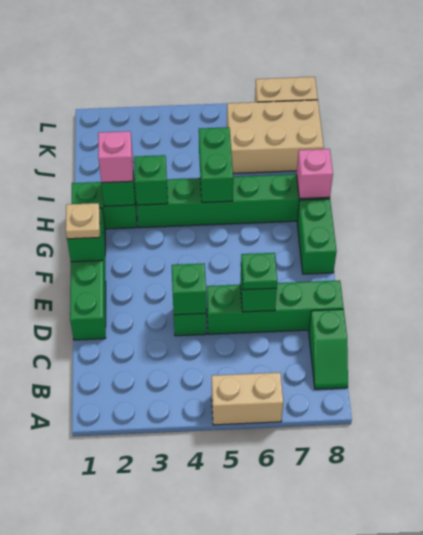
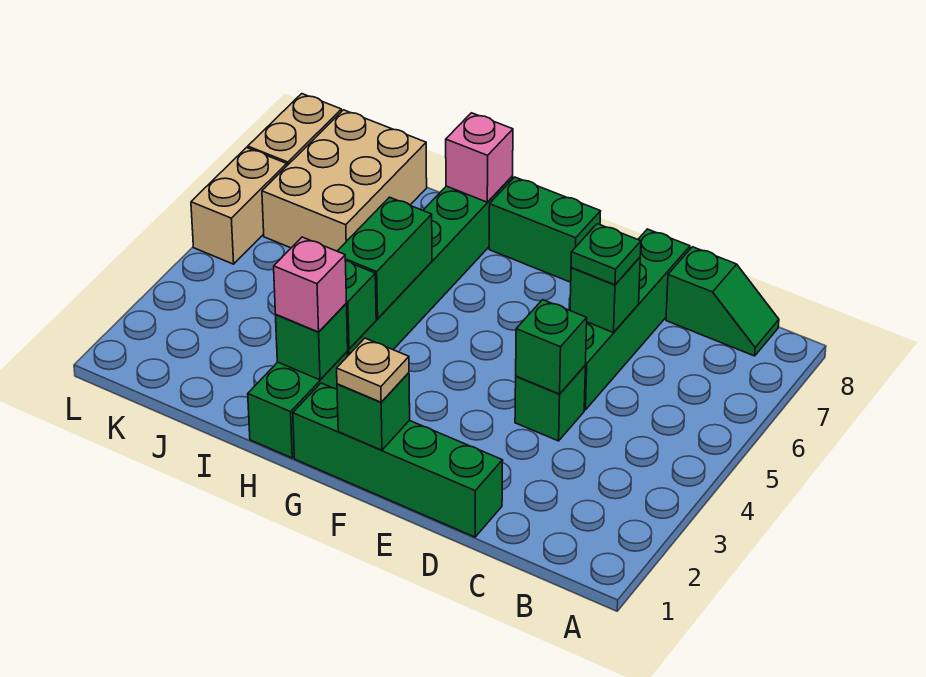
tan brick A5:A6 level 1 -> tan brick L5:L6 level 1
green brick H5:I5 level 2 -> green brick H4:H5 level 2

